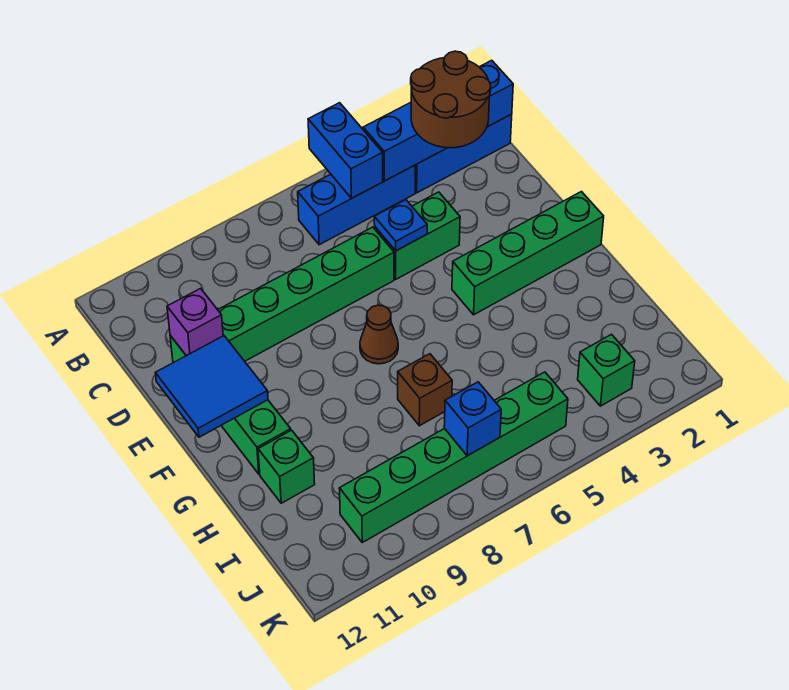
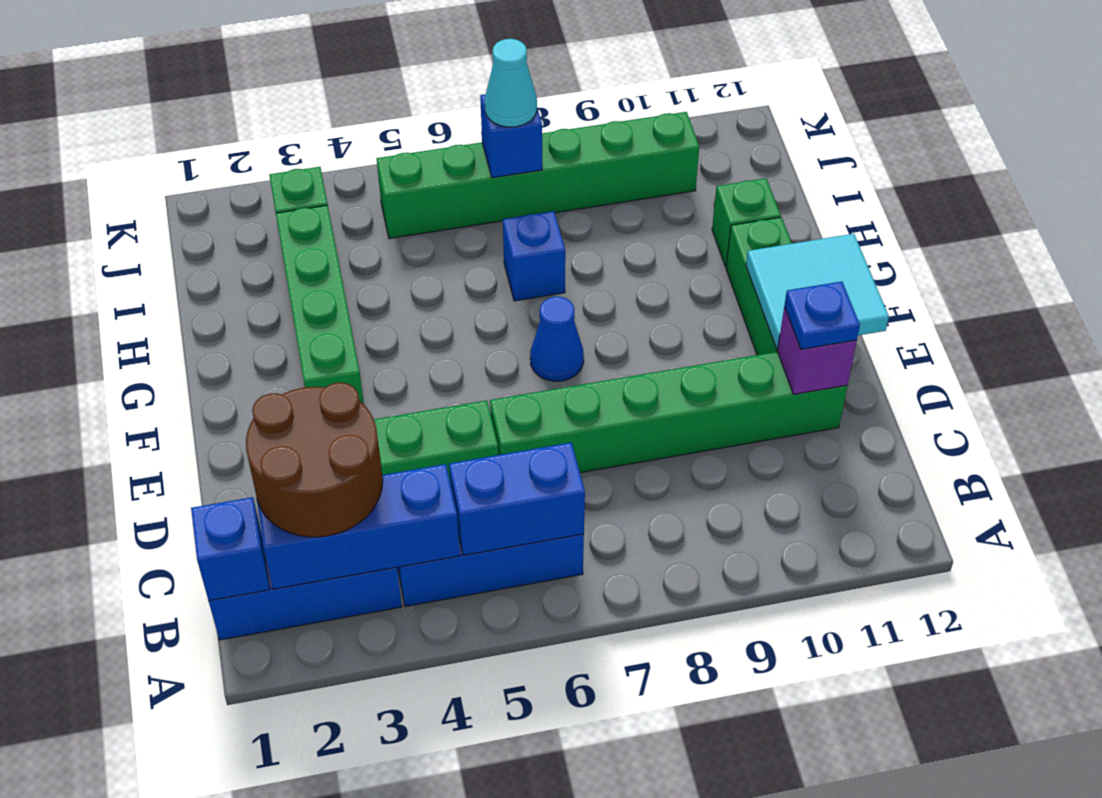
blue brick A5:B5 level 2 -> blue brick B5:B6 level 2
blue plate D5 level 2 -> blue plate D11 level 3
blue tile E11:F12 level 2 -> cyan tile E11:F12 level 2
green brick F1:F4 level 1 -> green brick F3:I3 level 1
brown cone F7 level 1 -> blue cone F7 level 1
brown brick H7 level 1 -> blue brick H7 level 1
none -> cyan cone J7 level 3

